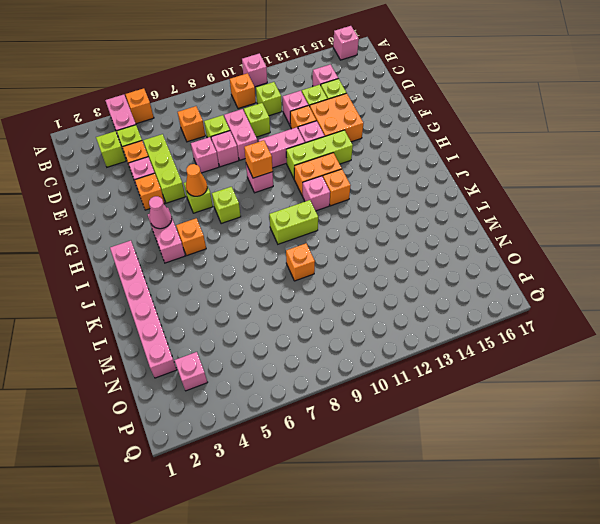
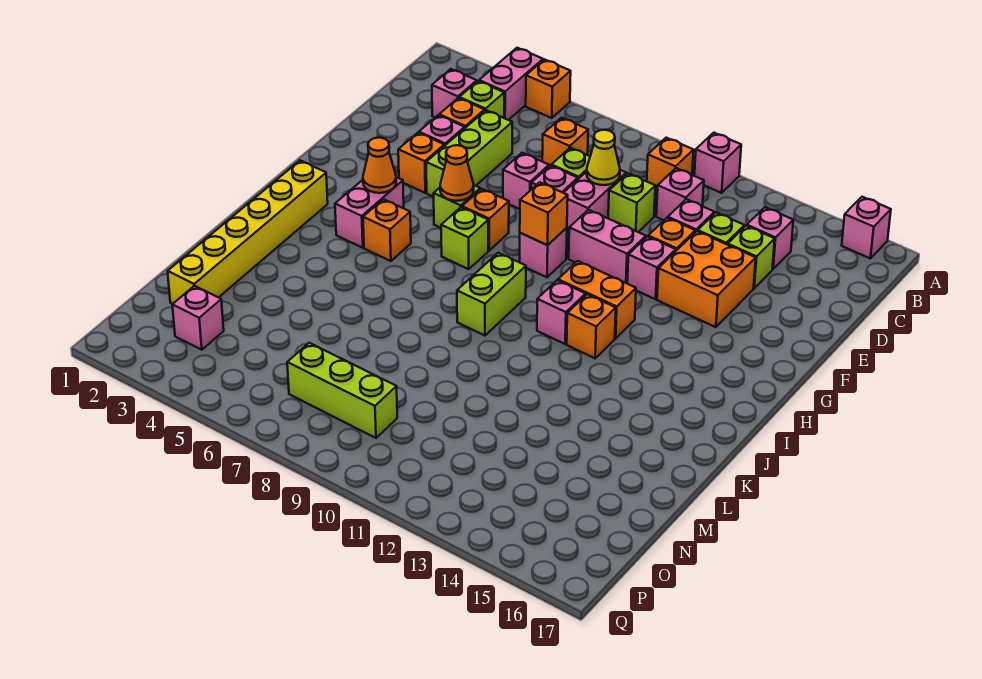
lime brick C3 level 1 -> pink brick C3 level 1
lime brick C11 level 1 -> pink brick C11 level 1
none -> yellow cone D9 level 2
lime brick G11:G13 level 1 -> lime brick O7:O9 level 1
pink cone H4 level 2 -> orange cone H4 level 2
pink brick I2:N2 level 1 -> yellow brick I2:N2 level 1
lime brick J9:J10 level 1 -> lime brick I9:J9 level 1
orange brick L9 level 1 -> orange brick G7 level 1

